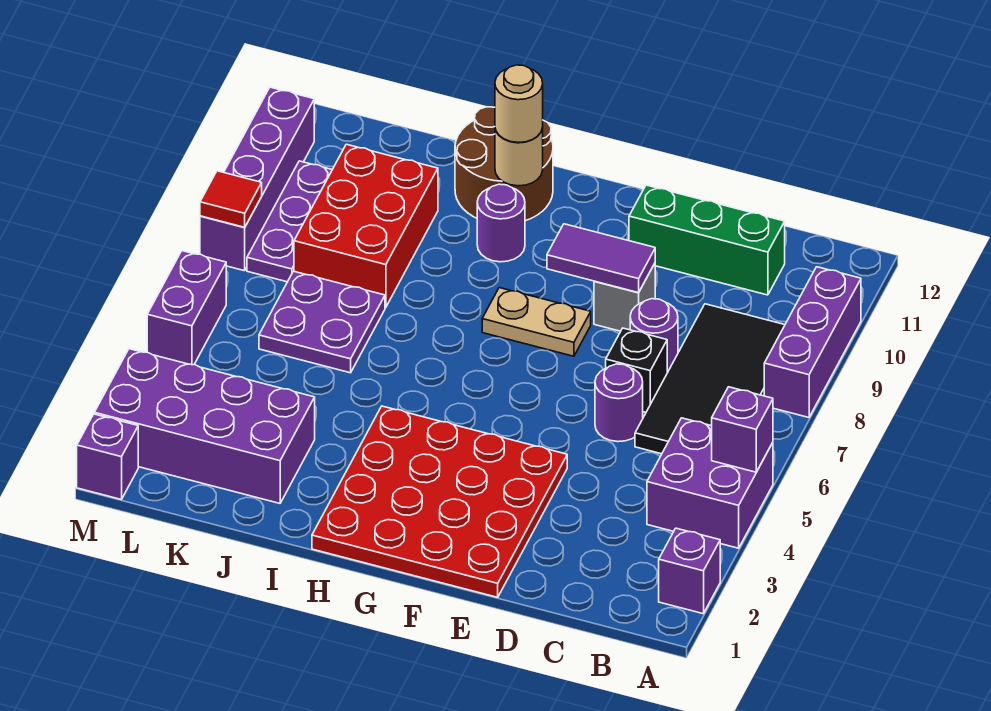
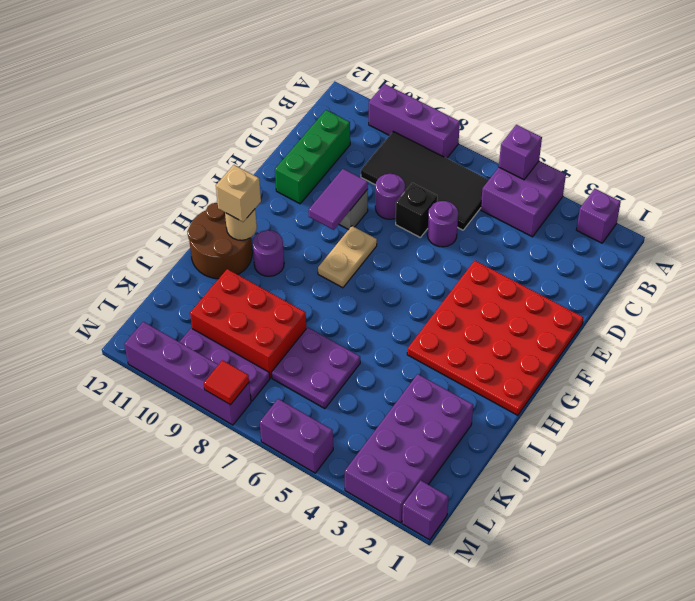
tan round brick H11 level 3 -> tan brick H11 level 3

